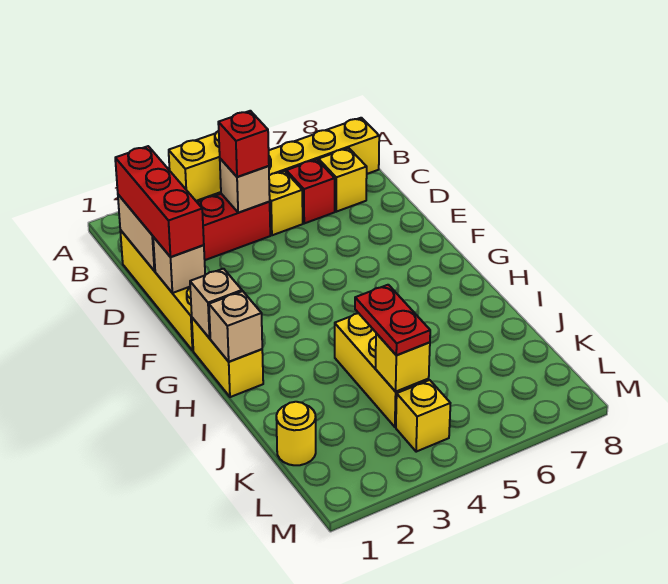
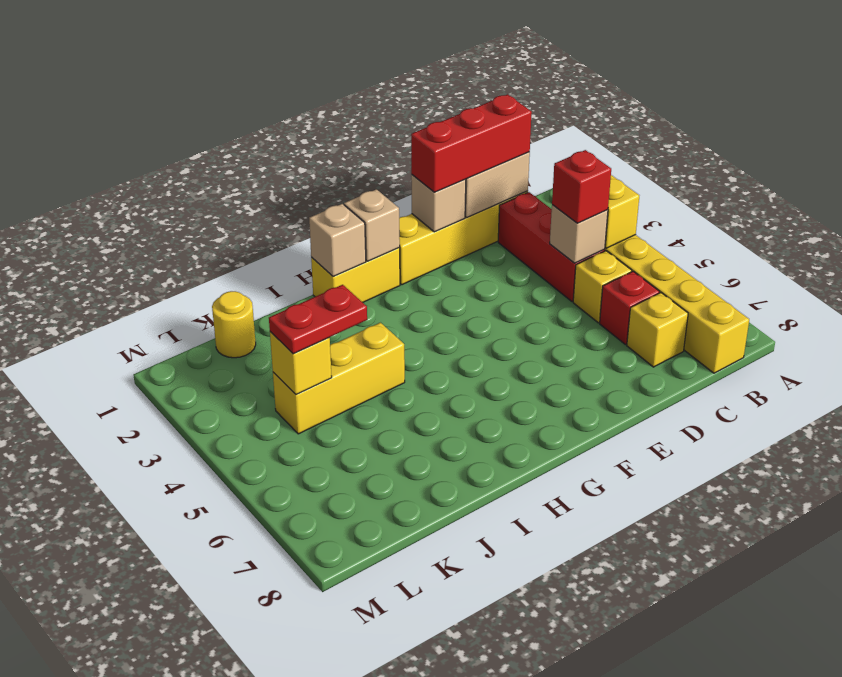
yellow brick L4 level 1 -> none

